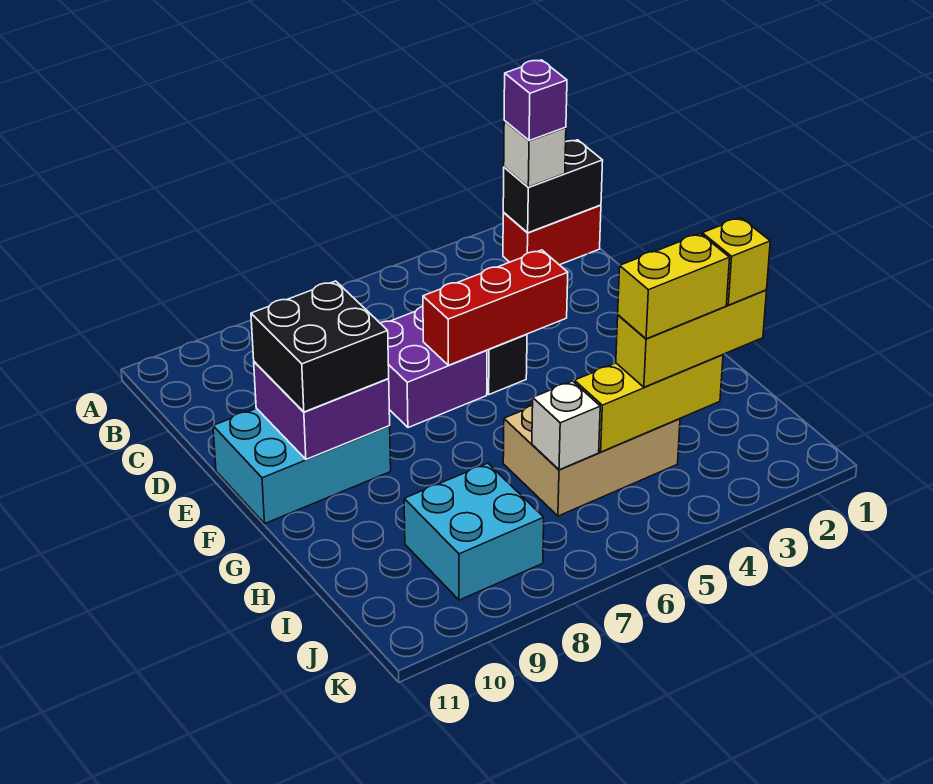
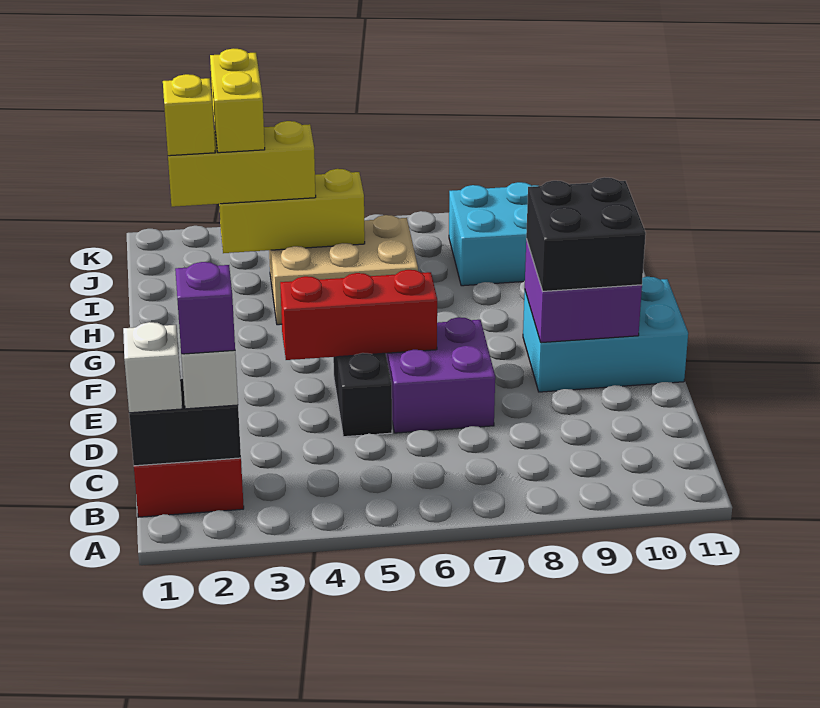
yellow brick I3:I4 level 4 -> yellow brick I3:J3 level 4
white brick I6 level 2 -> white brick B1 level 3

